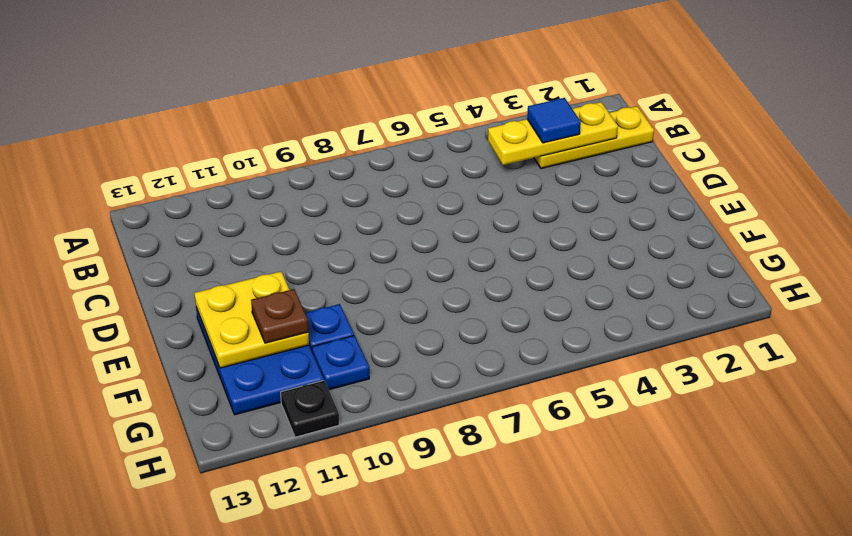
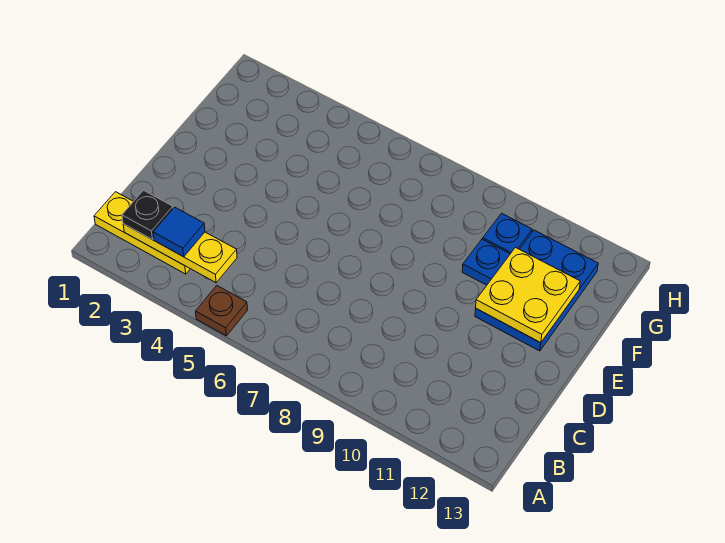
brown plate F11 level 3 -> brown plate A5 level 1
black plate H11 level 1 -> black plate B2 level 3

